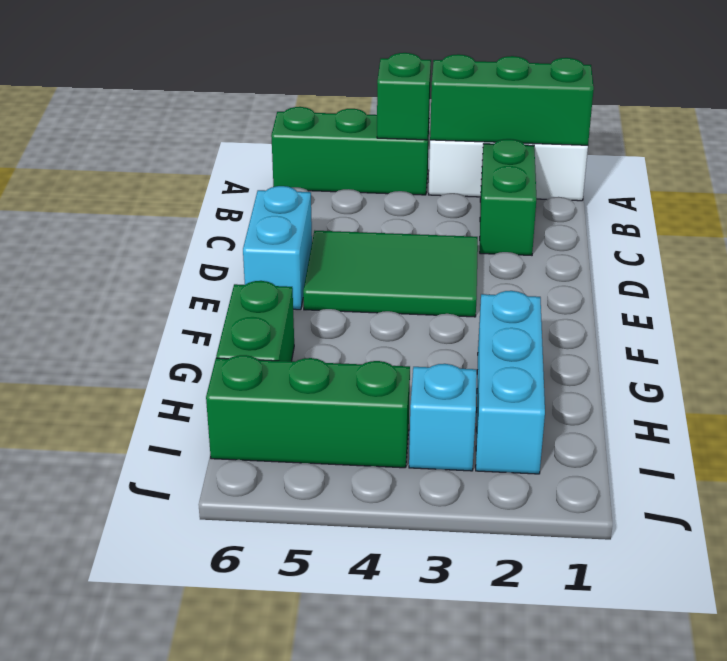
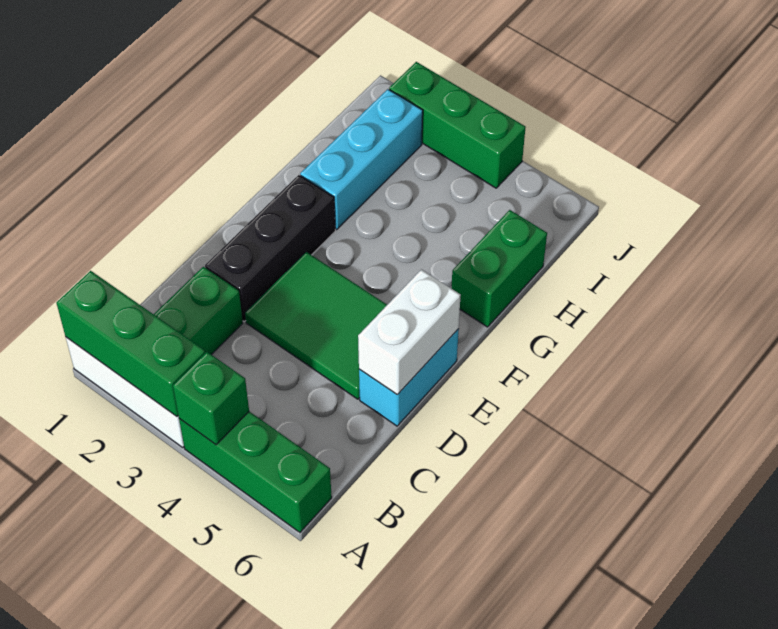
none -> black brick D2:F2 level 1
none -> white brick D6:E6 level 2
cyan brick I3 level 1 -> none
green brick I4:I6 level 1 -> green brick J2:J4 level 1

